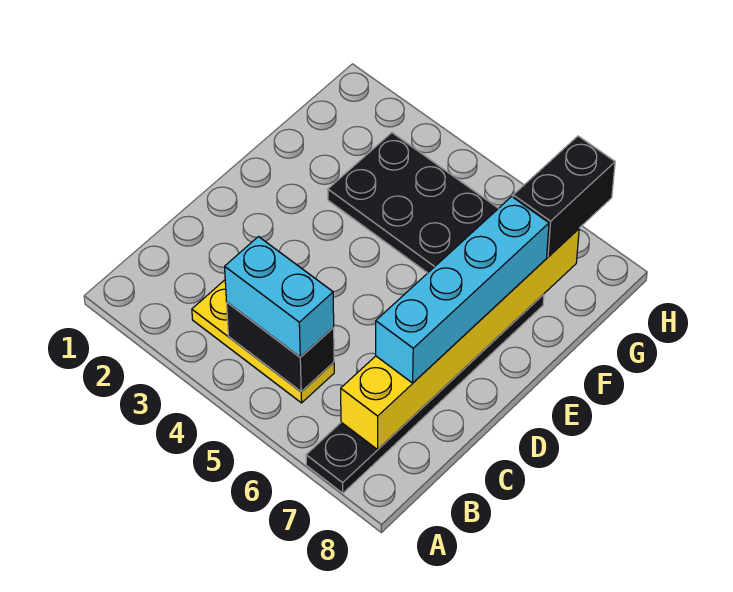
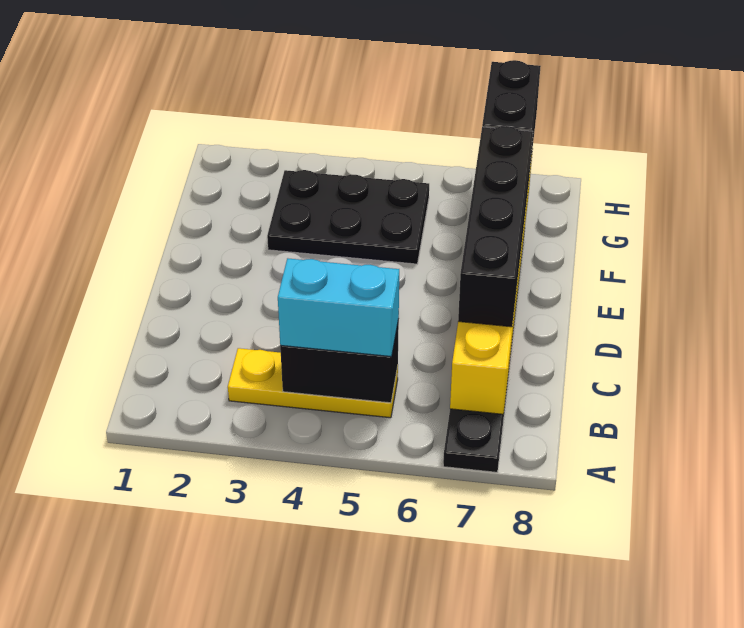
cyan brick C7:F7 level 3 -> black brick C7:F7 level 3

